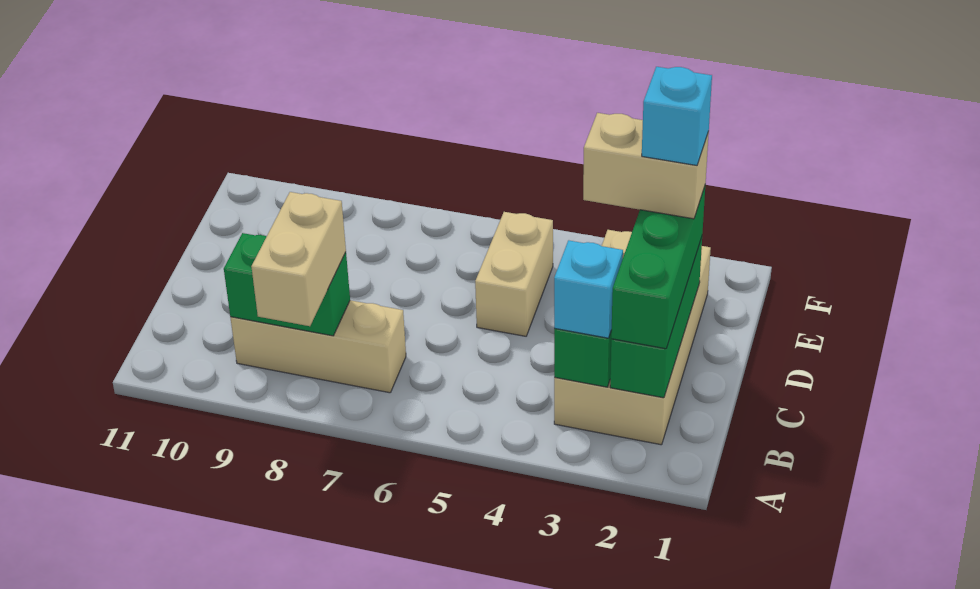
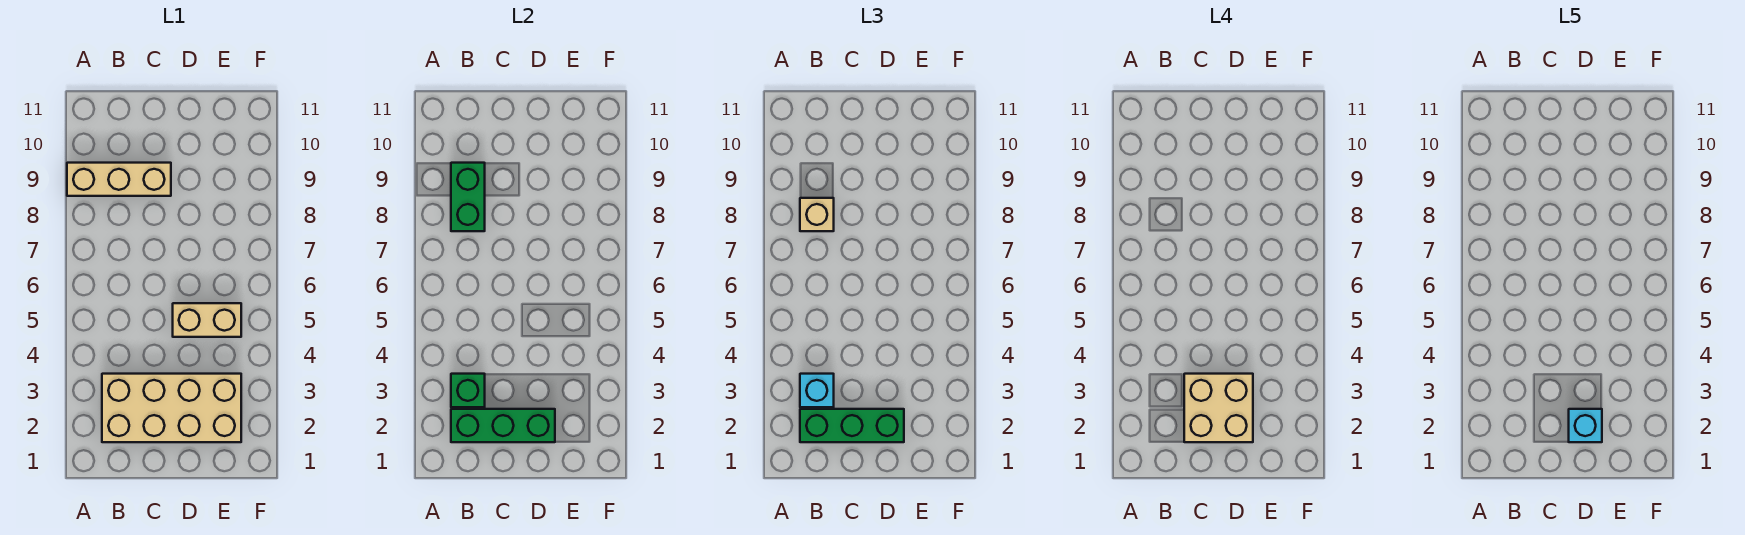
tan brick A8:B8 level 3 -> tan brick B8 level 3
tan brick B7:B9 level 1 -> tan brick A9:C9 level 1
tan brick D2:D3 level 4 -> tan brick C2:D3 level 4

